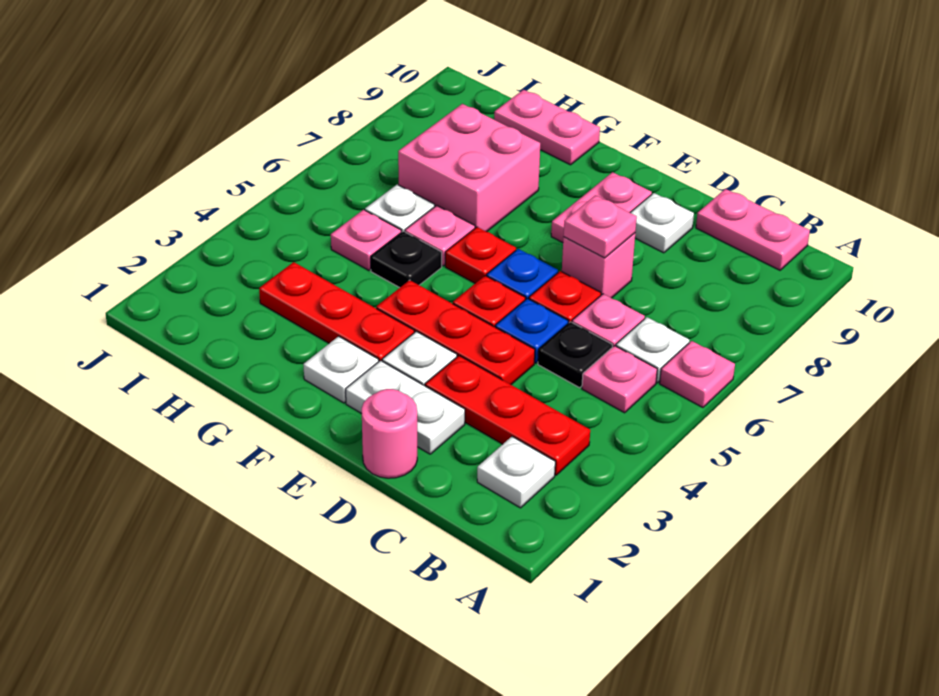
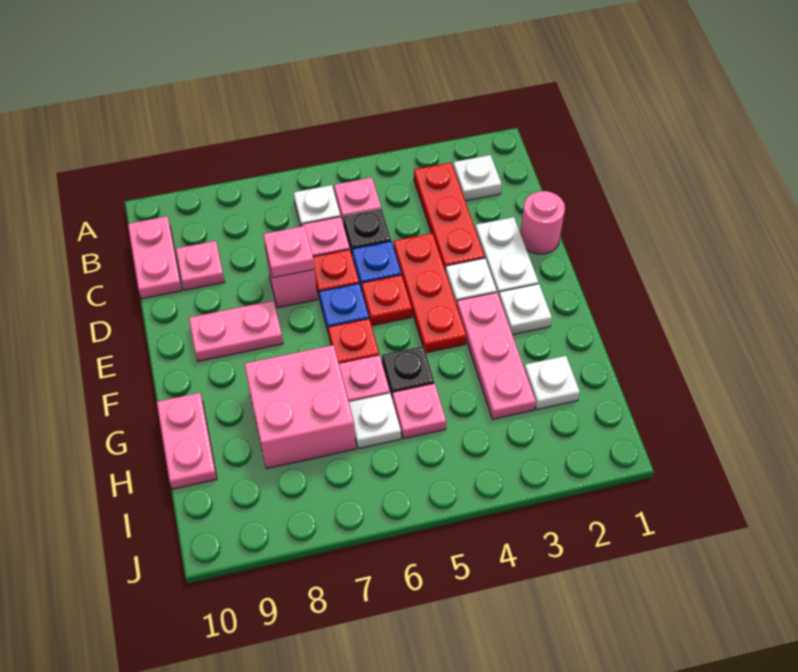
pink plate A6 level 1 -> pink plate C9 level 1
white plate D9 level 1 -> white plate H2 level 1
red plate F3:H3 level 1 -> pink plate F3:H3 level 1

